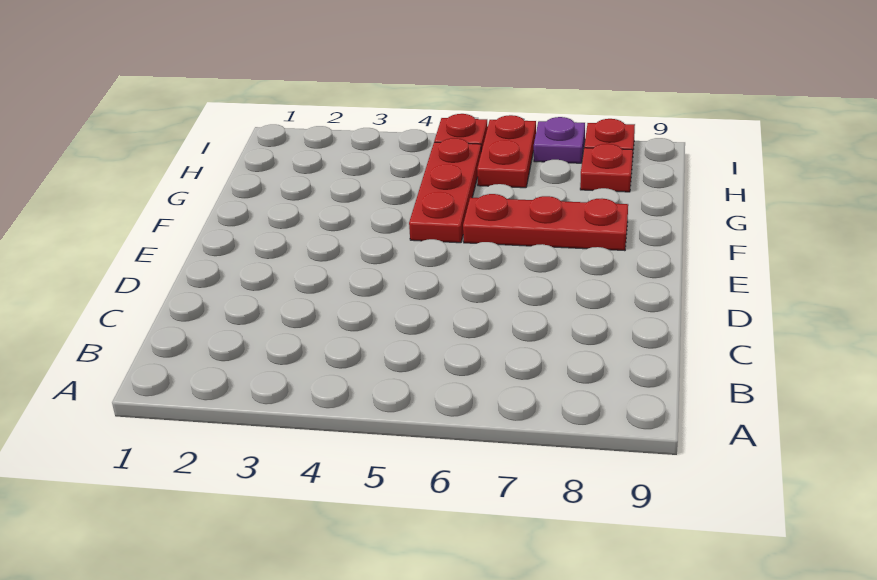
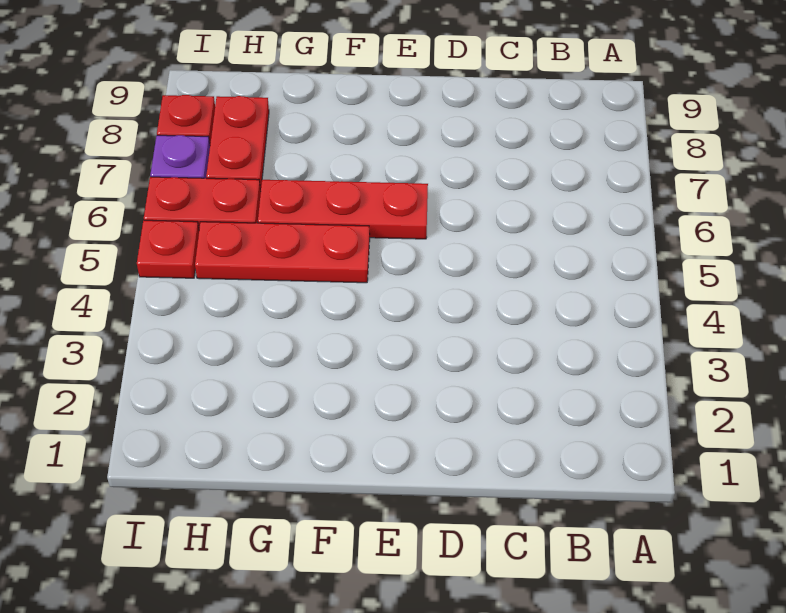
red plate F6:F8 level 1 -> red plate E6:G6 level 1
red plate H8 level 1 -> red plate H7:H8 level 1

